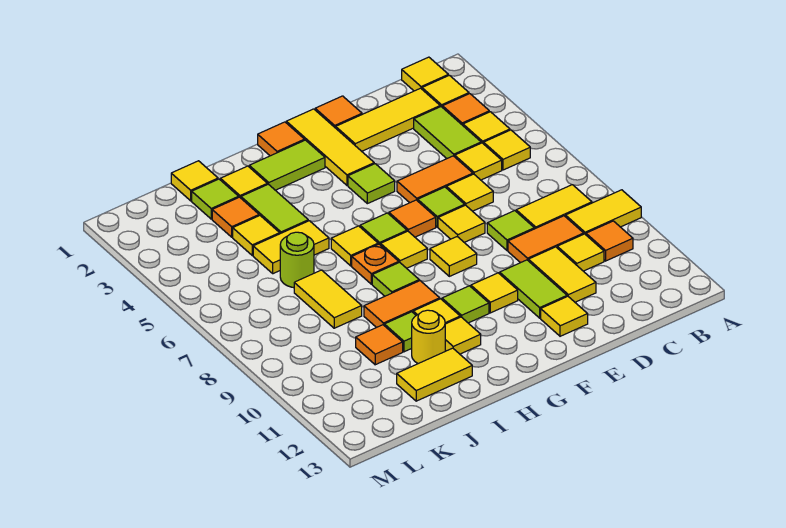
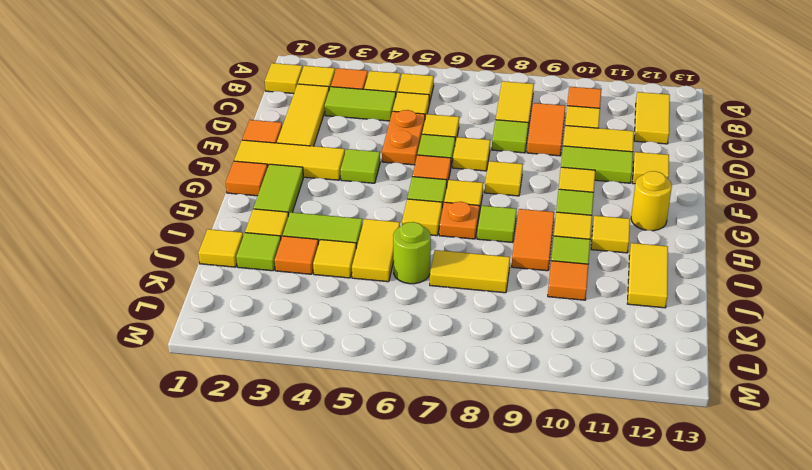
yellow tile A9:B9 level 1 -> yellow tile B12:C12 level 1
orange tile D5:E5 level 1 -> orange plate D5:E5 level 1
yellow round brick I11 level 1 -> yellow round brick G12 level 1

